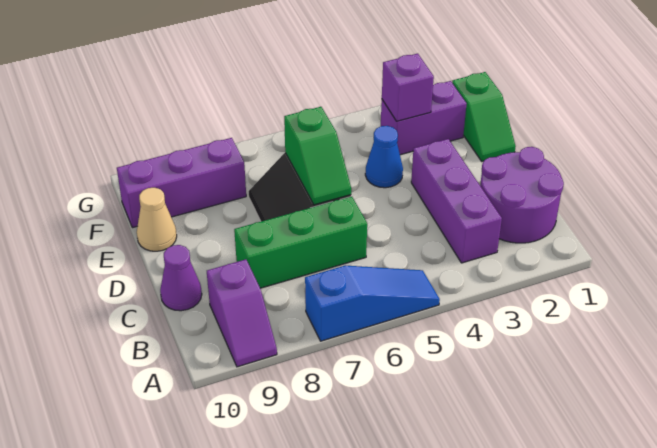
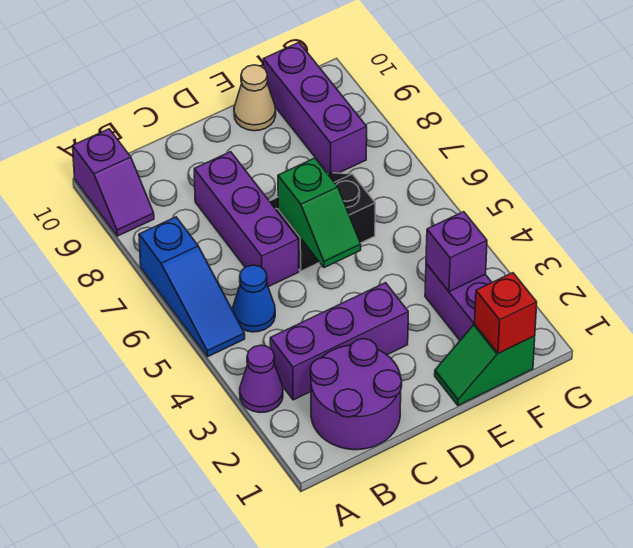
purple slope A9:B9 level 1 top B -> purple slope A9:A10 level 1 top 10
green brick C6:C8 level 1 -> purple brick C6:C8 level 1
purple cone C10 level 1 -> purple cone A3 level 1
green slope D6:E6 level 2 top E -> green slope D5:D6 level 2 top 6
blue cone E4 level 1 -> blue cone B5 level 1
none -> red brick F1 level 2

